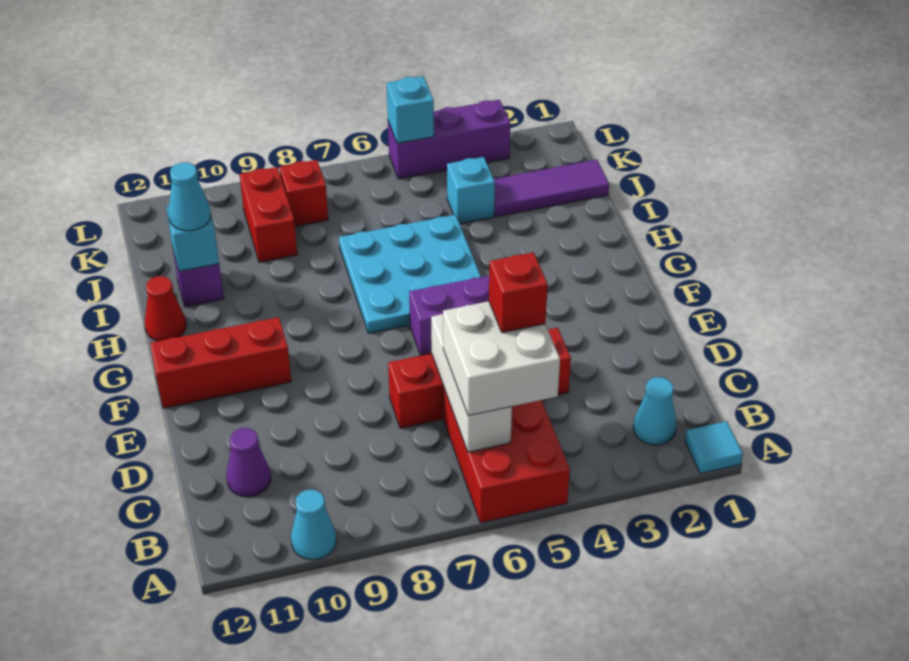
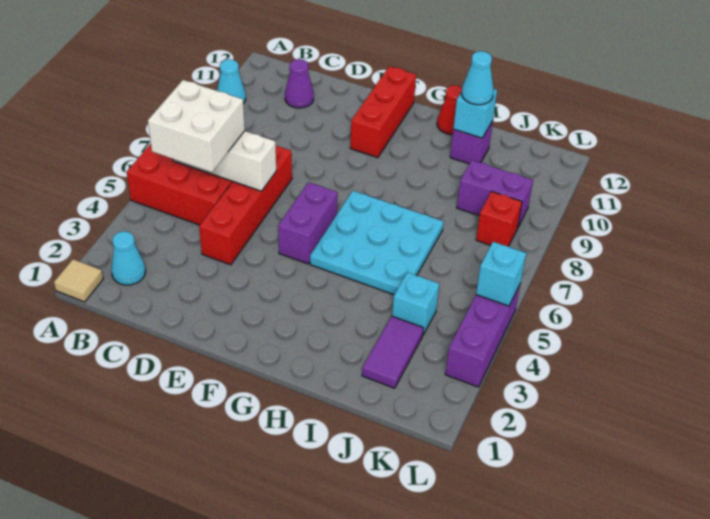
cyan tile A1 level 1 -> tan tile A1 level 1
red brick C5 level 4 -> none
purple tile J1:J3 level 1 -> purple tile J2:J3 level 1
red brick J9:K9 level 1 -> purple brick J9:K9 level 1

